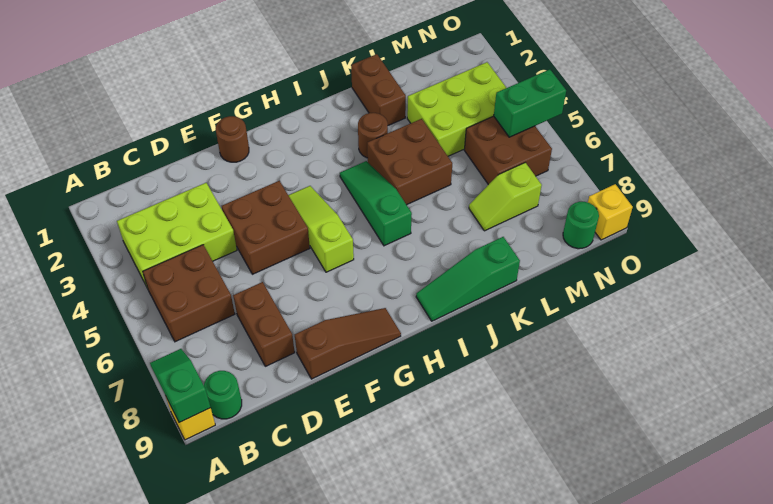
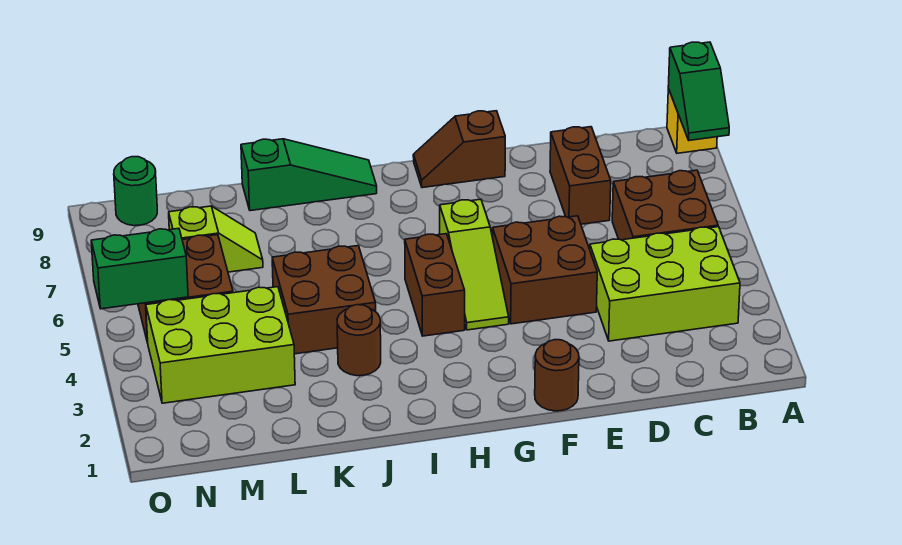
green round brick B9 level 1 -> none
brown slope E9:G9 level 1 top E -> brown slope F9:G9 level 1 top F
green slope I4:I6 level 1 top 6 -> none
brown brick K1:K2 level 1 -> brown brick H4:H5 level 1
yellow brick O9 level 1 -> none

